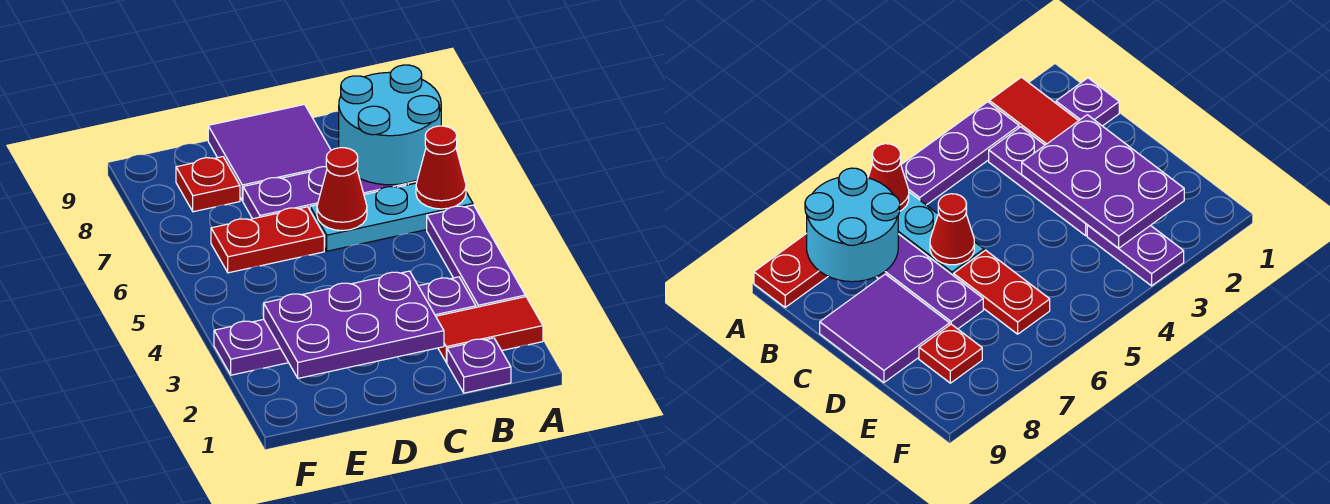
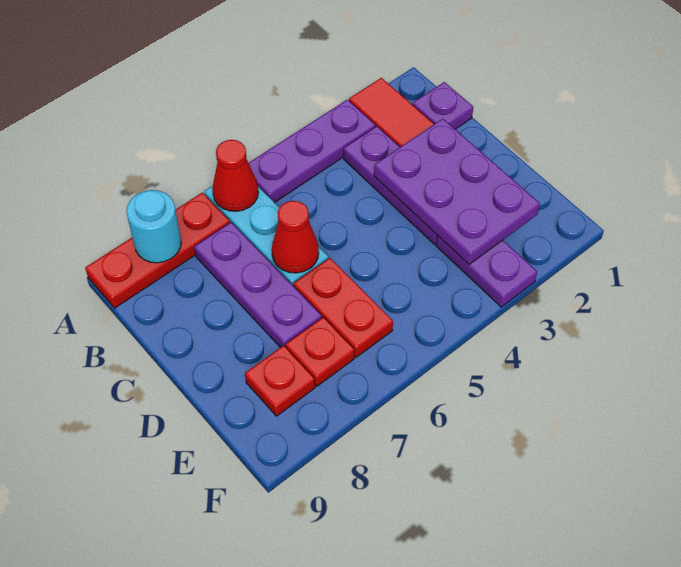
cyan round brick A7:B8 level 2 -> cyan round brick A8 level 2
purple tile C8:D9 level 1 -> none
none -> red plate E7 level 1

